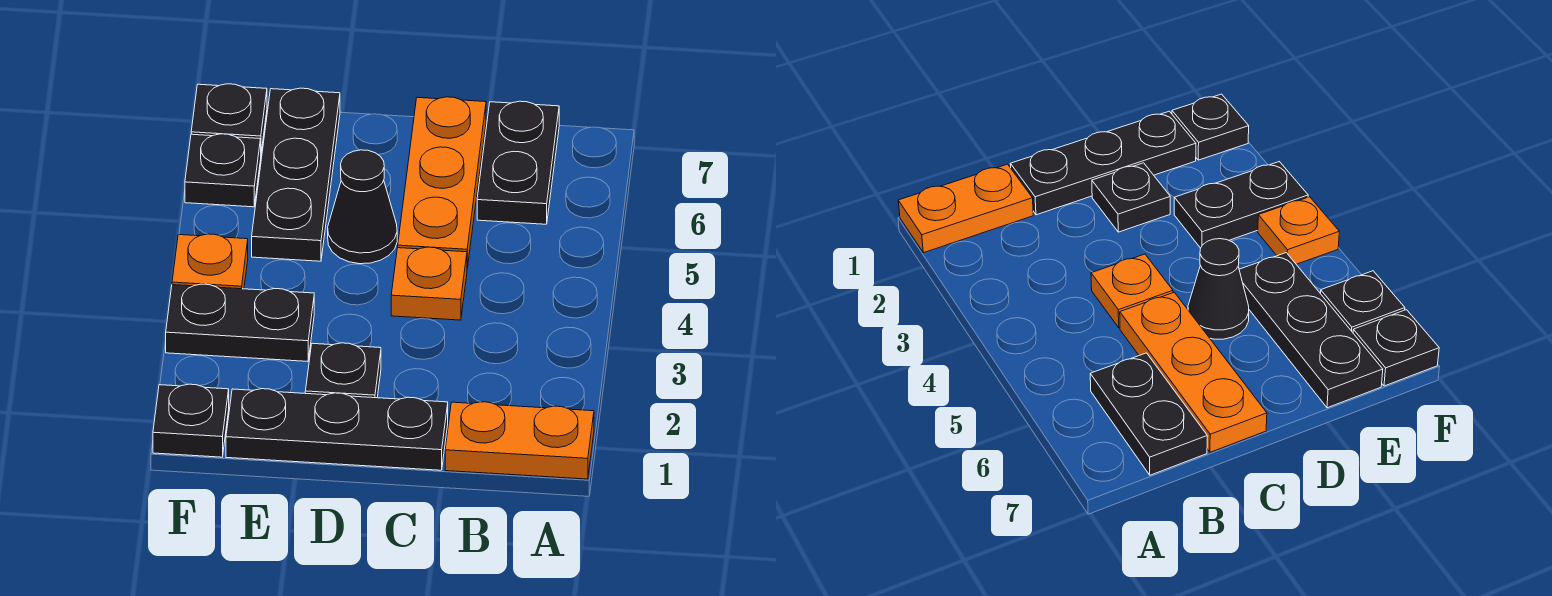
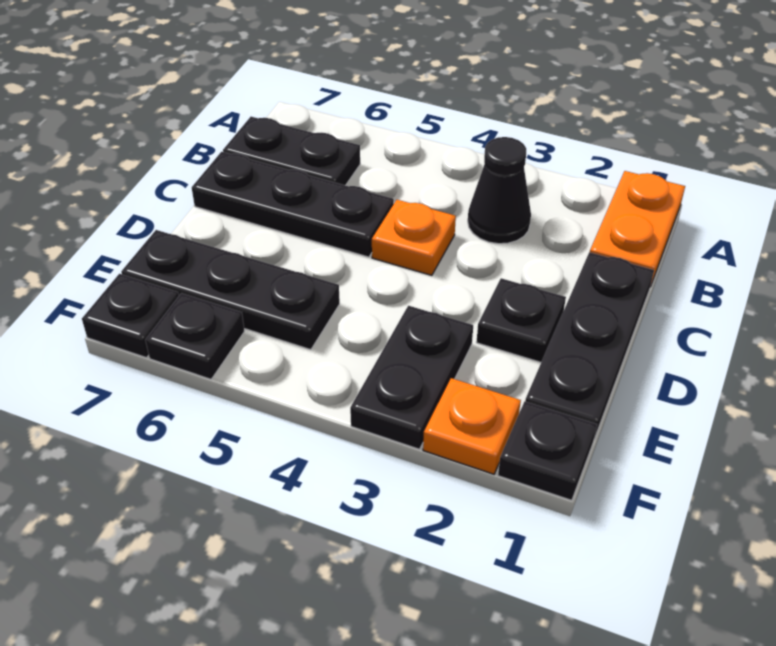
orange plate C5:C7 level 1 -> black plate C5:C7 level 1
black cone D5 level 1 -> black cone B3 level 1
orange plate F4 level 1 -> orange plate F2 level 1

